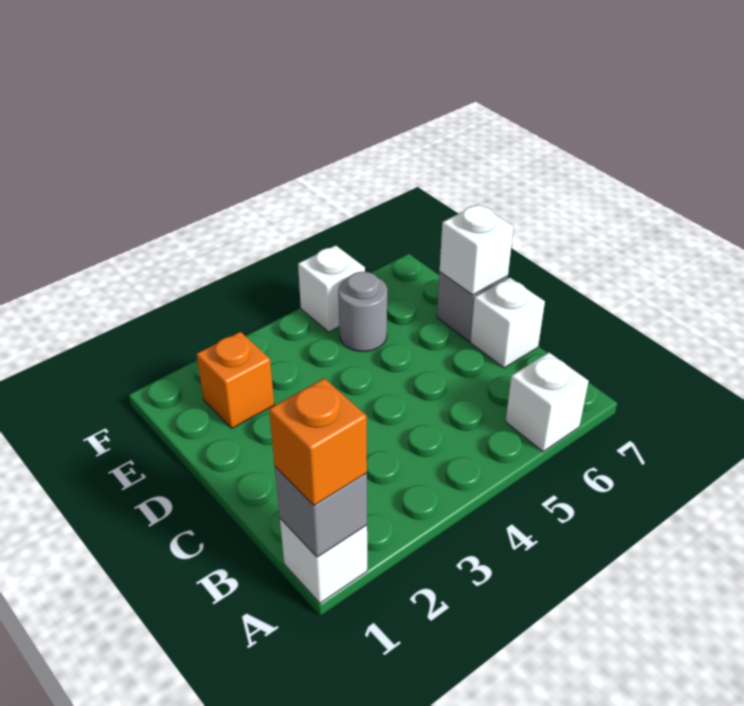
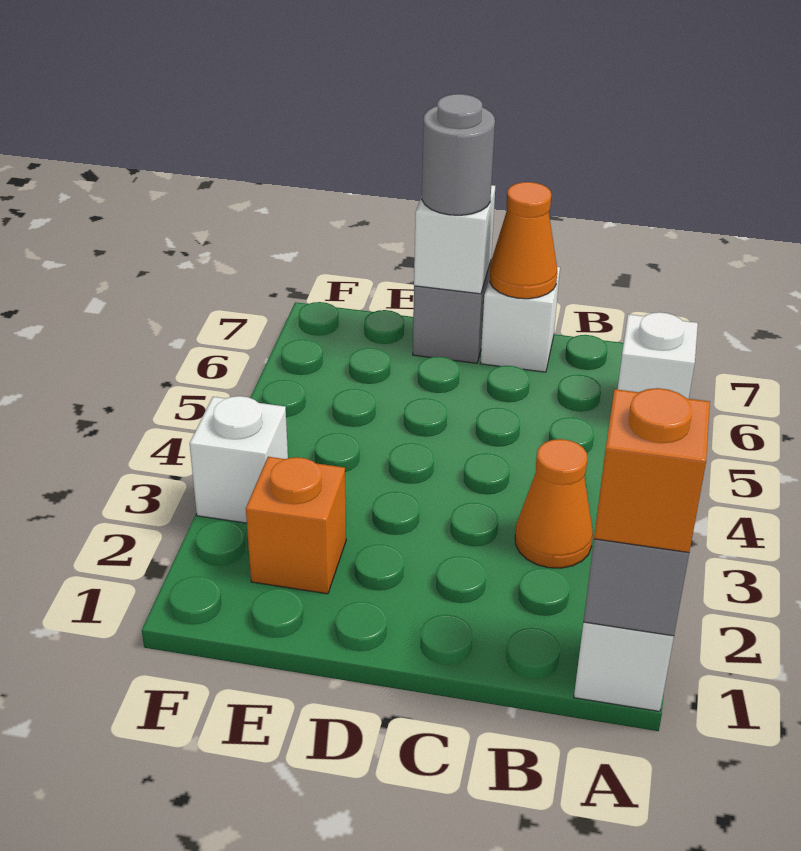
none -> orange cone B3 level 1
none -> orange cone C7 level 2
grey round brick E5 level 1 -> grey round brick D7 level 3
white brick F5 level 1 -> white brick F3 level 1

